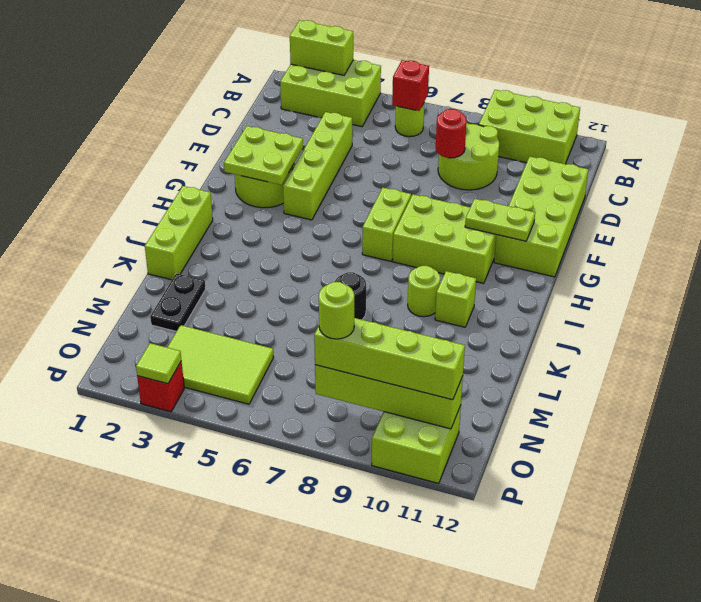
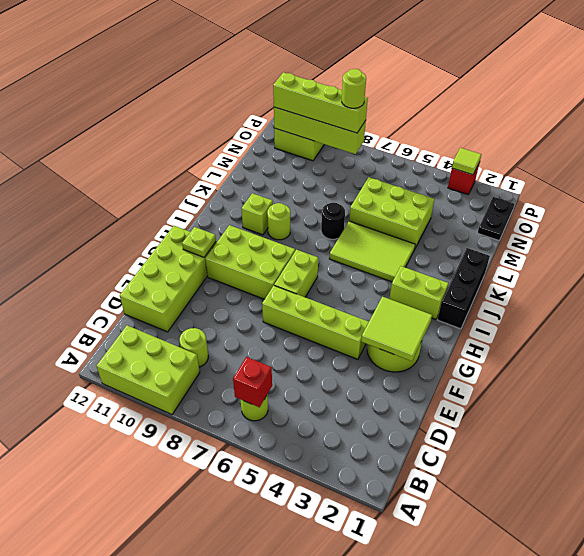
lime brick A2:B4 level 1 -> lime brick L4:M6 level 1
lime brick A2:A3 level 2 -> lime brick I2:I3 level 1
lime round brick C8:D9 level 1 -> lime round brick C9 level 1
lime brick D4:G4 level 1 -> lime brick F4:F7 level 1
red round brick D8 level 2 -> none
lime plate F2:G3 level 2 -> lime tile F2:G3 level 2
lime plate G10:G11 level 2 -> lime plate G11 level 2
lime brick I1:K1 level 1 -> black brick I1:K1 level 1
black plate L2:M2 level 1 -> black plate N1:O1 level 1
lime tile N3:O5 level 1 -> lime tile J4:K6 level 1

